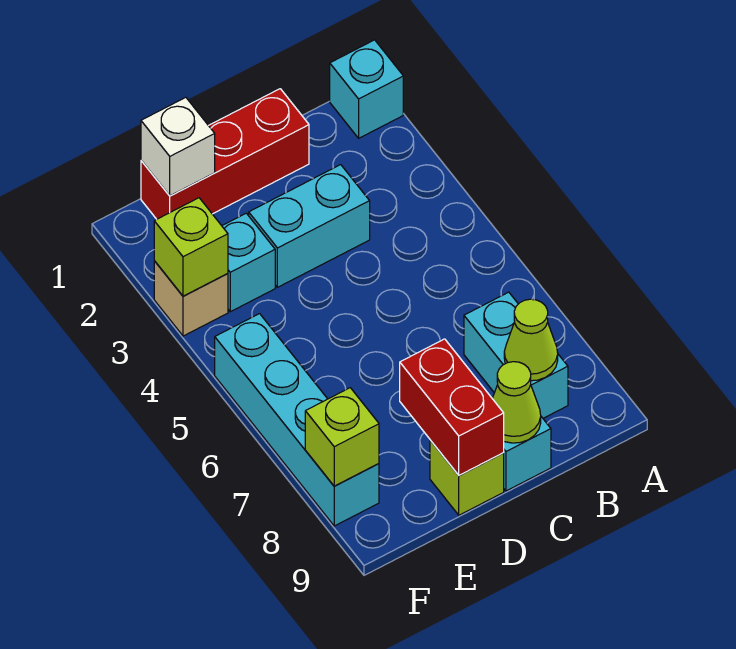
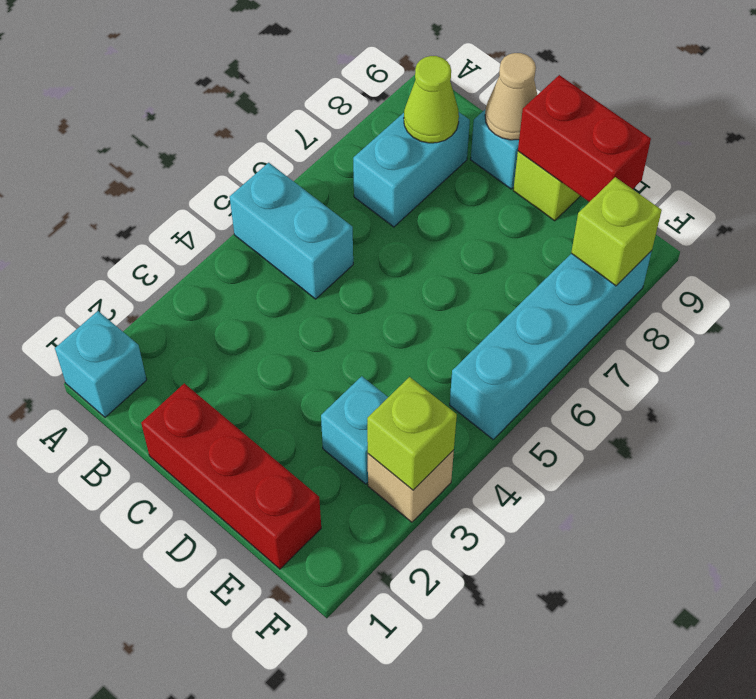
cyan brick C3:D3 level 1 -> cyan brick A5:B5 level 1
lime cone C9 level 2 -> tan cone C9 level 2
red brick D8:D9 level 2 -> red brick D9:E9 level 2
white brick E1 level 2 -> none

